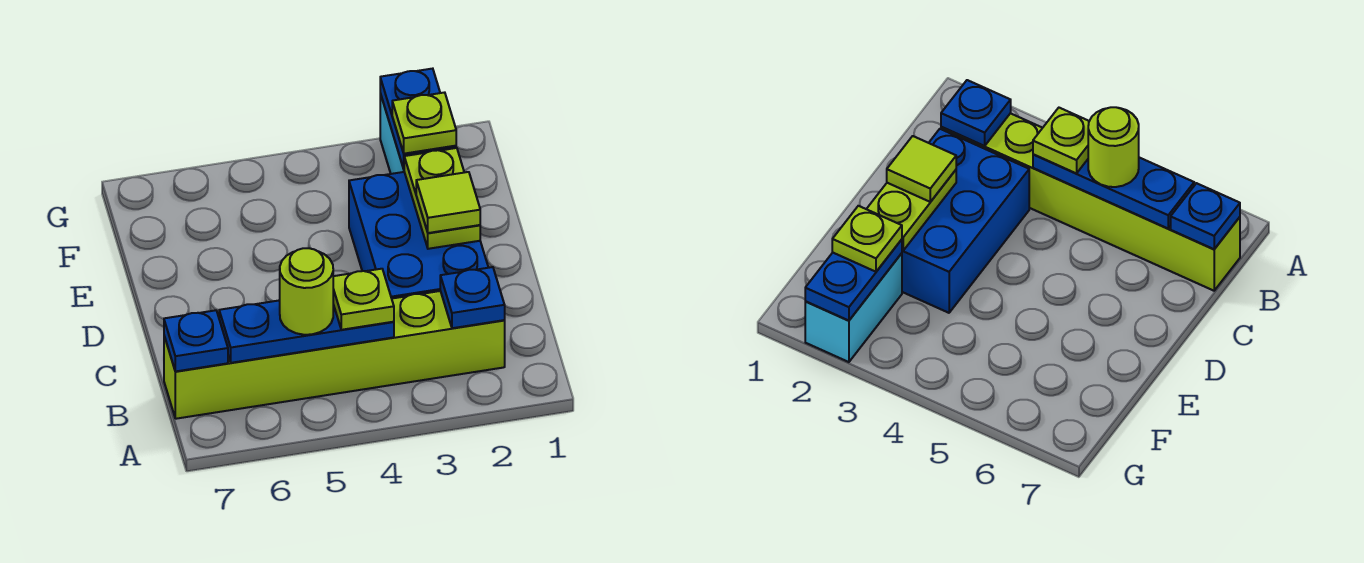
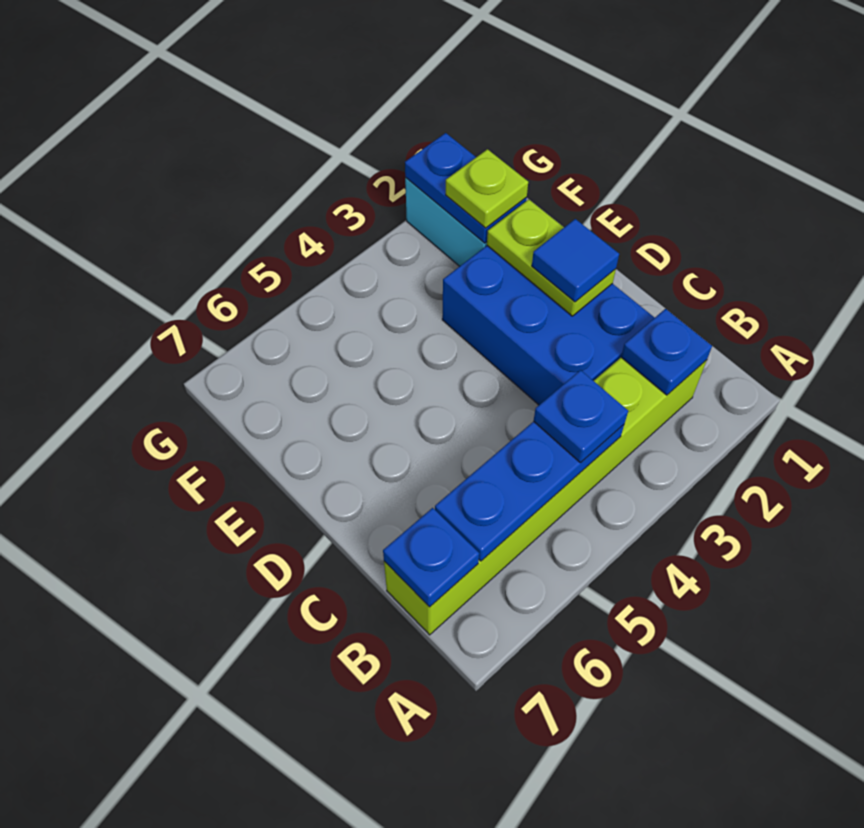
lime plate B4 level 3 -> blue plate B4 level 3
lime round brick B5 level 3 -> none
lime tile D2 level 3 -> blue tile D2 level 3

